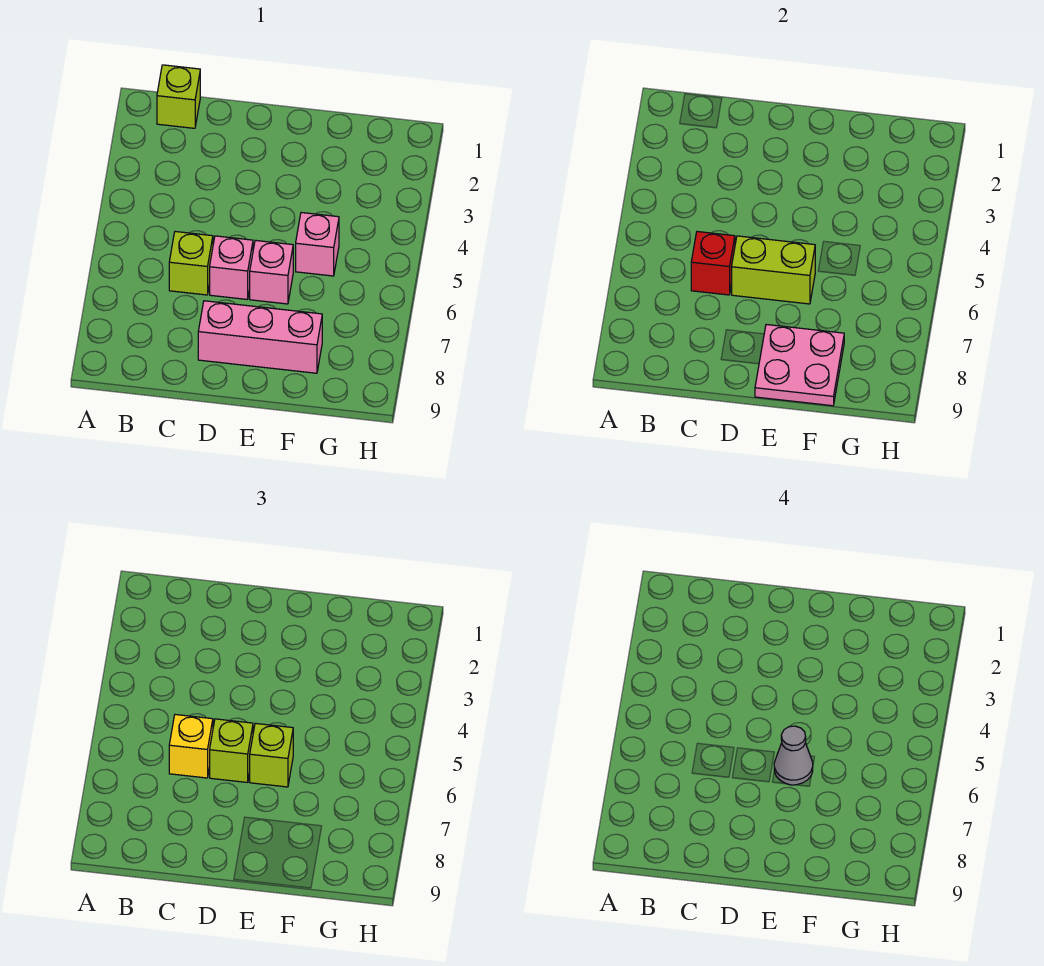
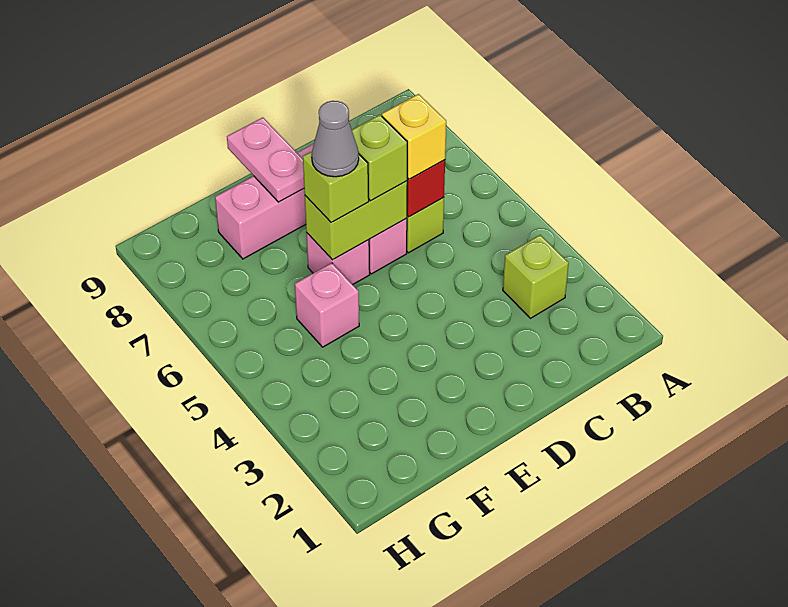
lime brick B1 level 1 -> lime brick B3 level 1
pink plate E8:F9 level 2 -> pink plate E8:E9 level 2

